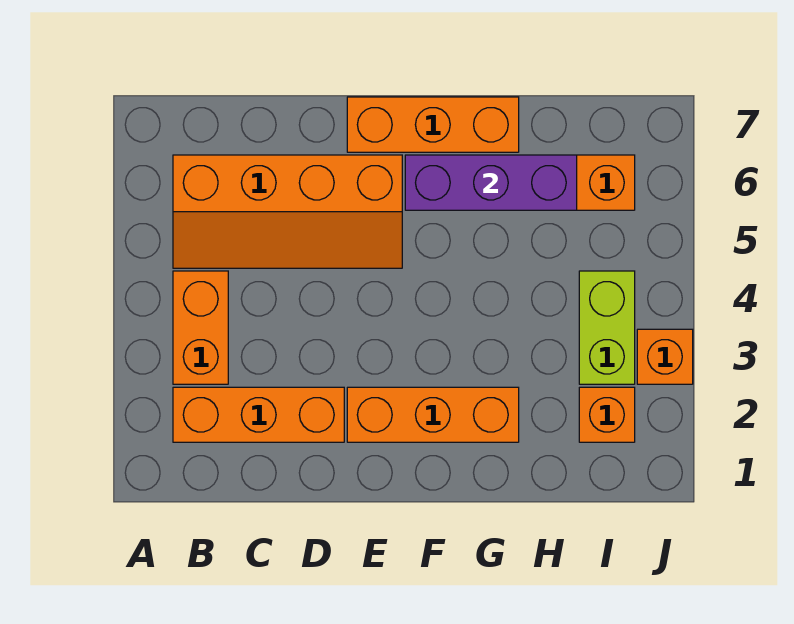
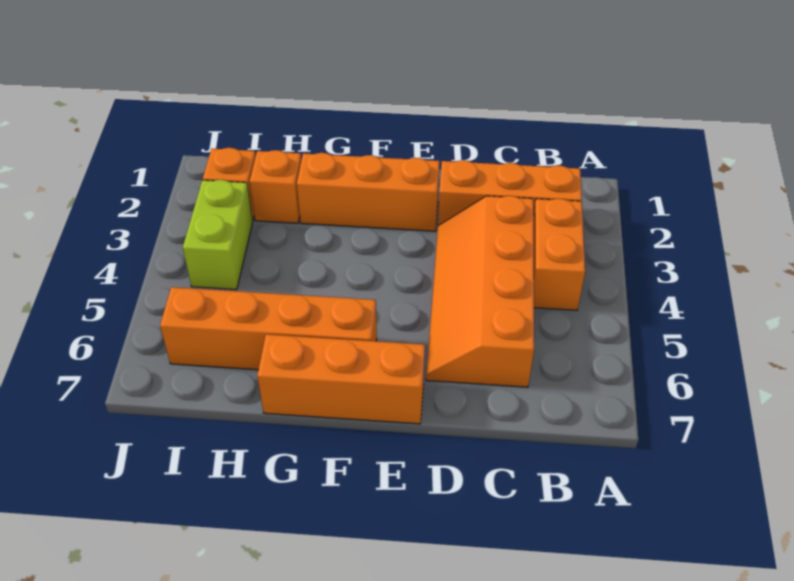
orange slope B5:E6 level 1 top 6 -> orange slope C3:D6 level 1 top C
purple brick F6:H6 level 2 -> none
orange brick J3 level 1 -> orange brick H2 level 1

